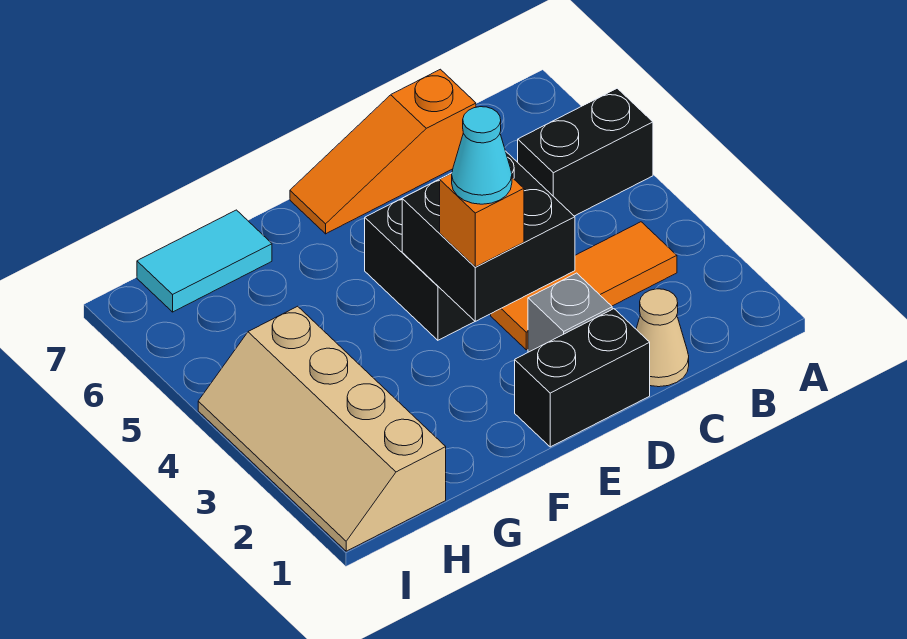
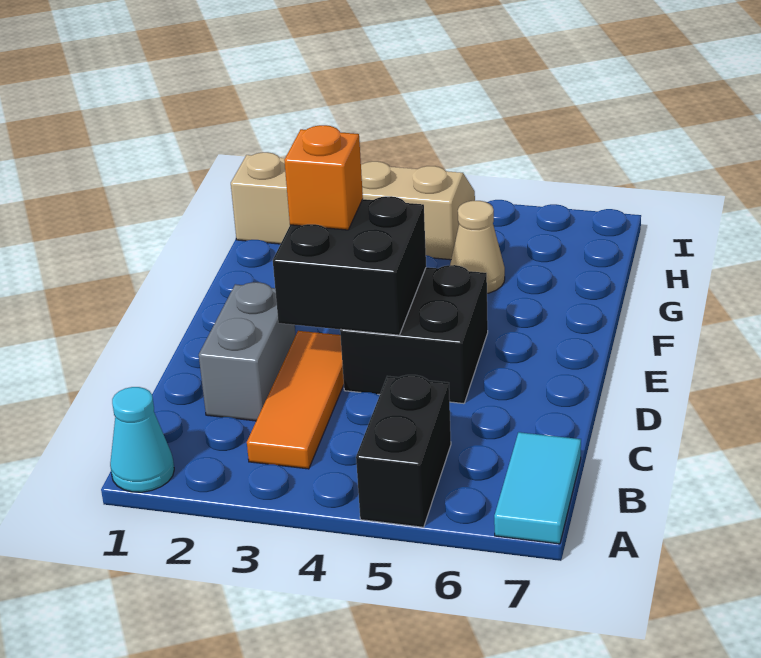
tan cone C1 level 1 -> tan cone G5 level 1
orange slope C7:E7 level 1 top C -> none
black brick D1:E1 level 1 -> none
grey brick D2 level 1 -> grey brick C2:D2 level 1
cyan cone E3 level 4 -> cyan cone A1 level 1
cyan tile G7:H7 level 1 -> cyan tile A7:B7 level 1

